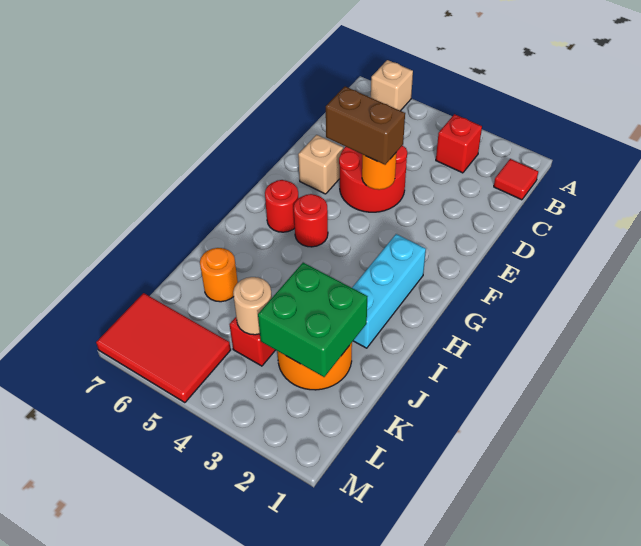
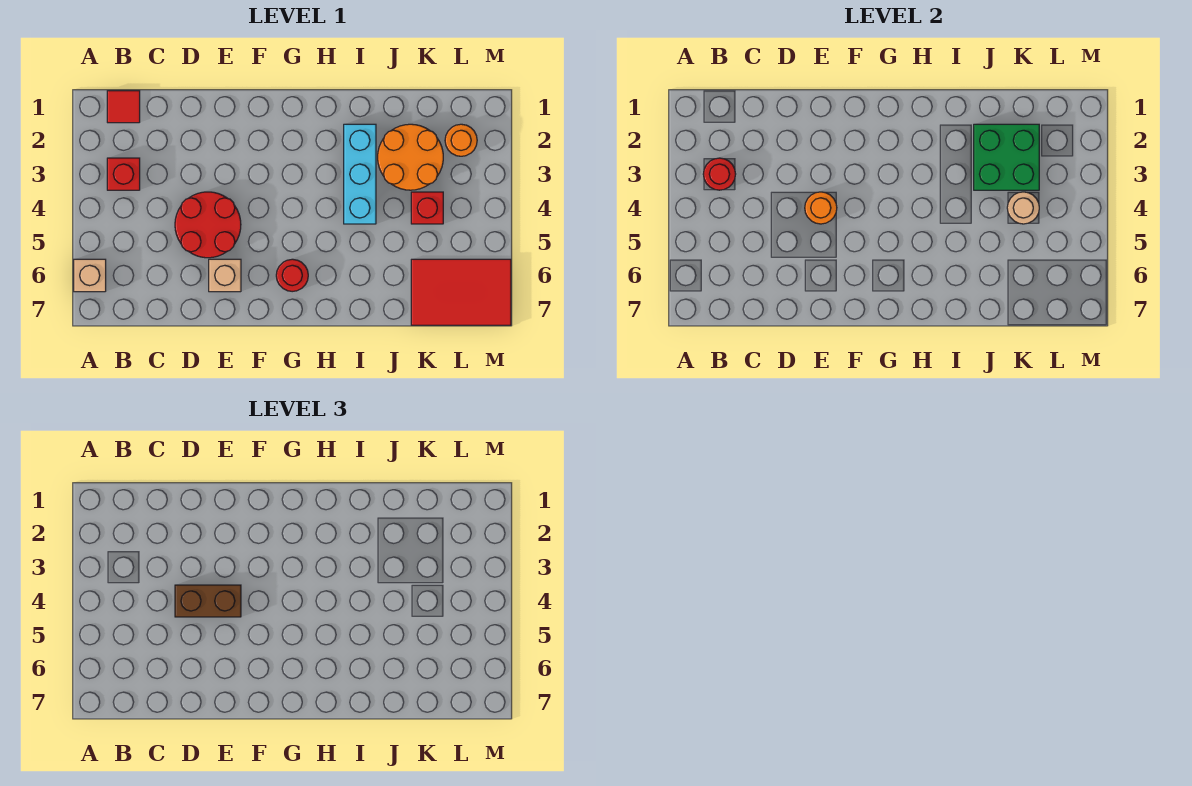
brown brick E4:E5 level 3 -> brown brick D4:E4 level 3
cyan brick G2:I2 level 1 -> cyan brick I2:I4 level 1
red round brick G5 level 1 -> red round brick B3 level 2
orange round brick J6 level 1 -> orange round brick L2 level 1
red tile L5:M7 level 1 -> red tile K6:M7 level 1

